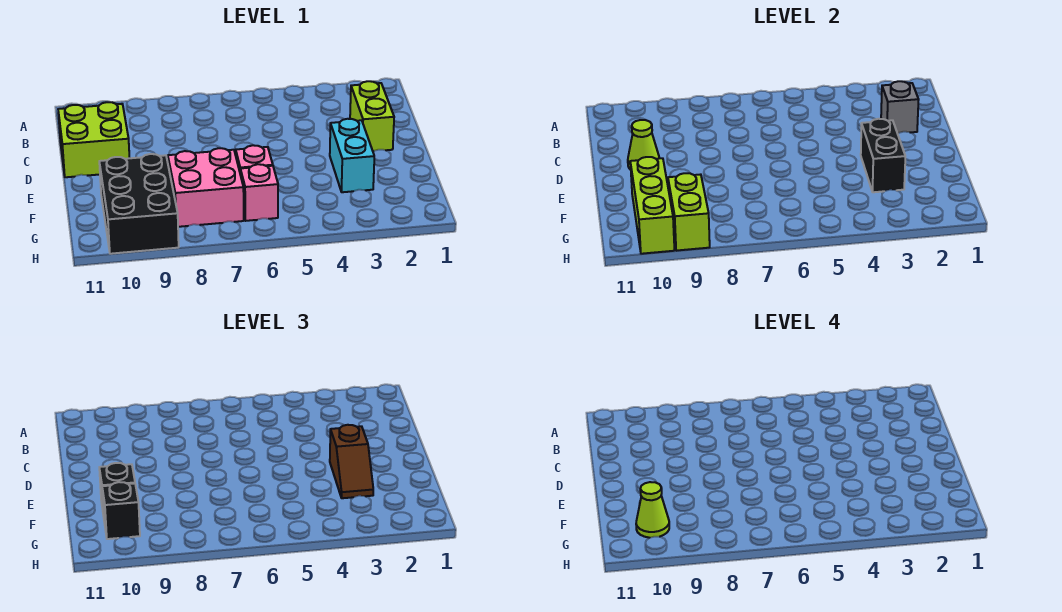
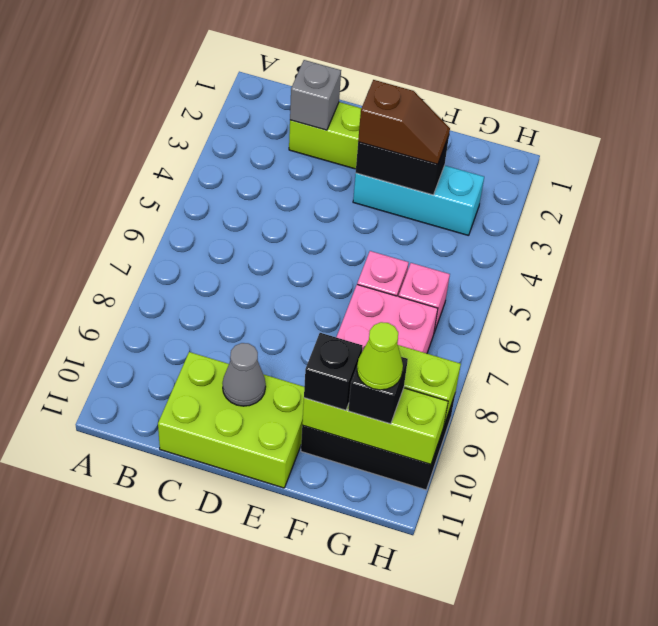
lime brick C10:D11 level 1 -> lime brick C10:E11 level 1
lime cone D10 level 2 -> grey cone D10 level 2
cyan brick E3:F3 level 1 -> cyan brick E3:G3 level 1

